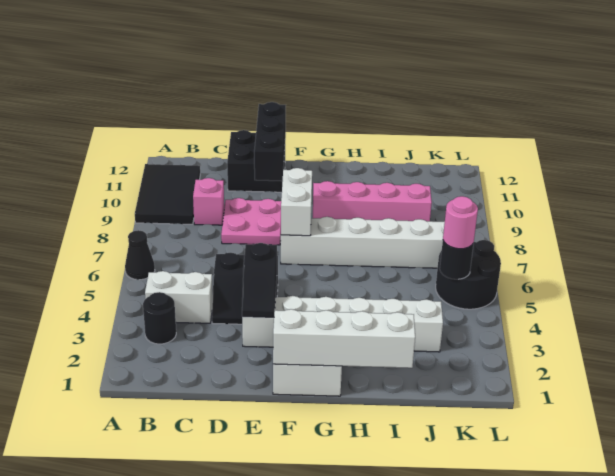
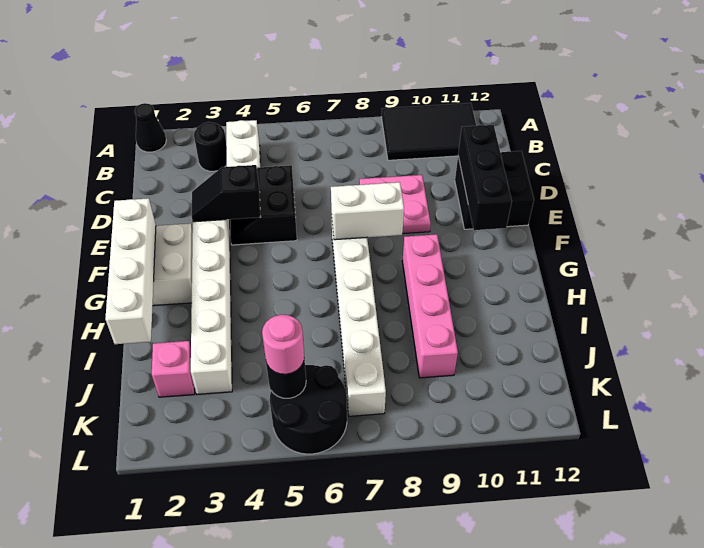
black cone A6 level 1 -> black cone A1 level 1
pink brick C9 level 1 -> pink brick J2 level 1
black brick E10:E12 level 2 -> black brick D11:F11 level 2

